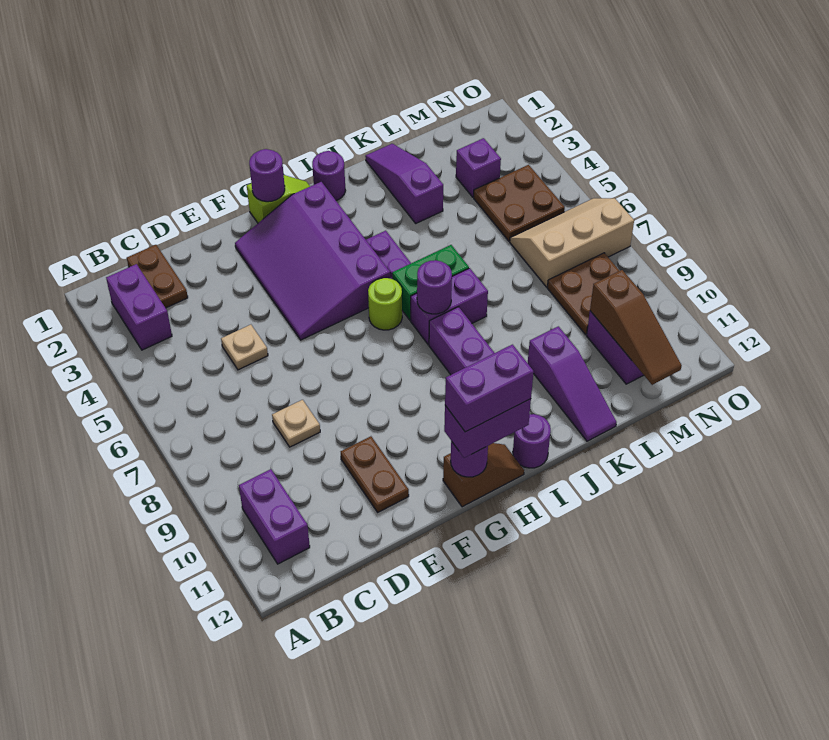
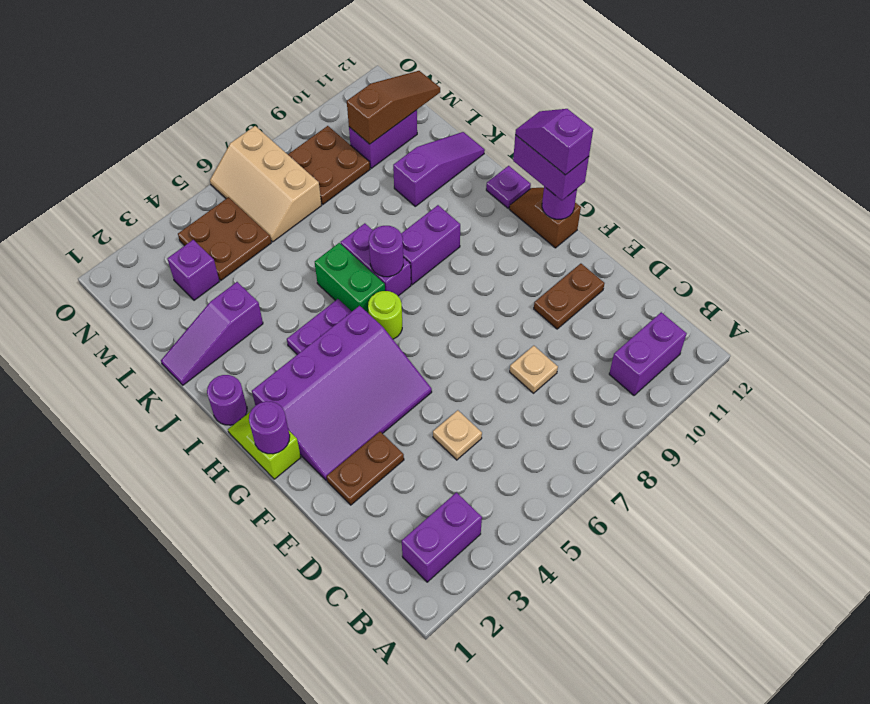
brown plate C1:C2 level 1 -> brown plate E2:E3 level 1
purple brick G12:H12 level 4 -> purple slope G12:H12 level 4 top G
purple round brick I12 level 1 -> purple plate I12 level 1

